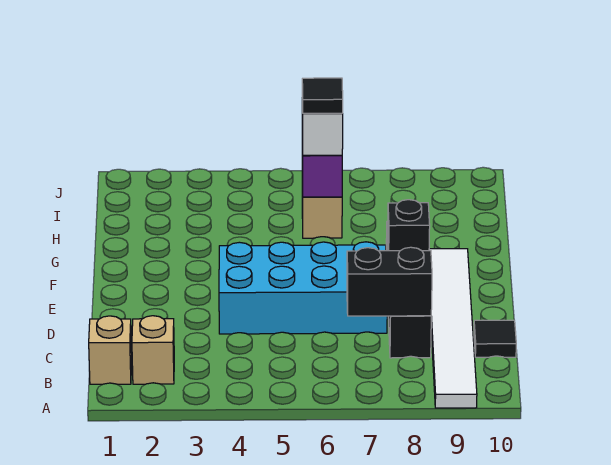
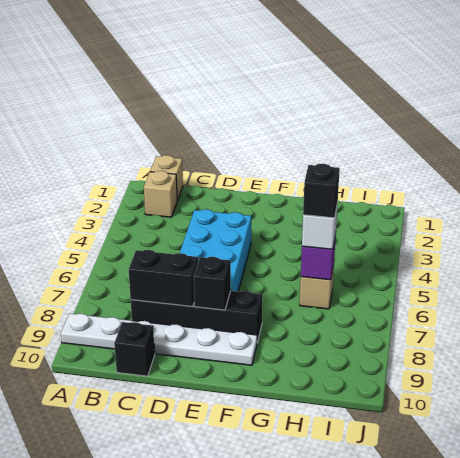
white tile A9:F9 level 1 -> white plate A9:F9 level 1
black brick C7:C8 level 2 -> black brick C8:D8 level 2
black tile C10 level 1 -> black brick C10 level 1
black tile H6 level 4 -> black brick H6 level 4

